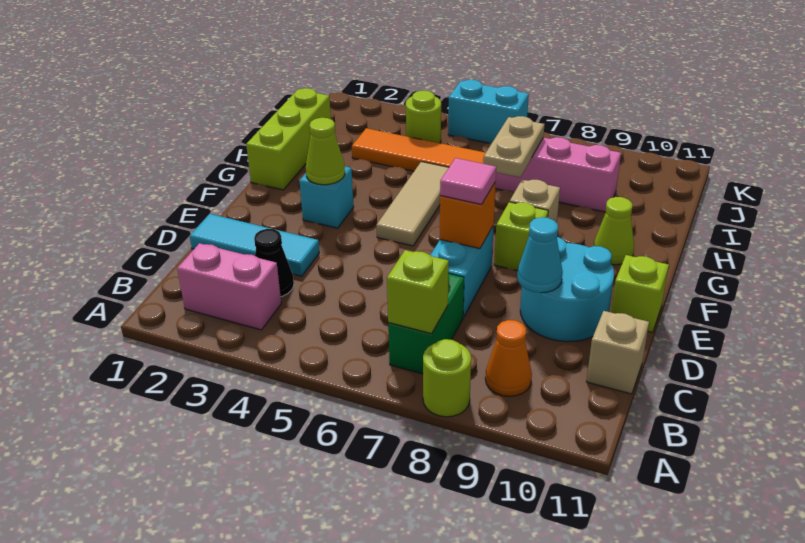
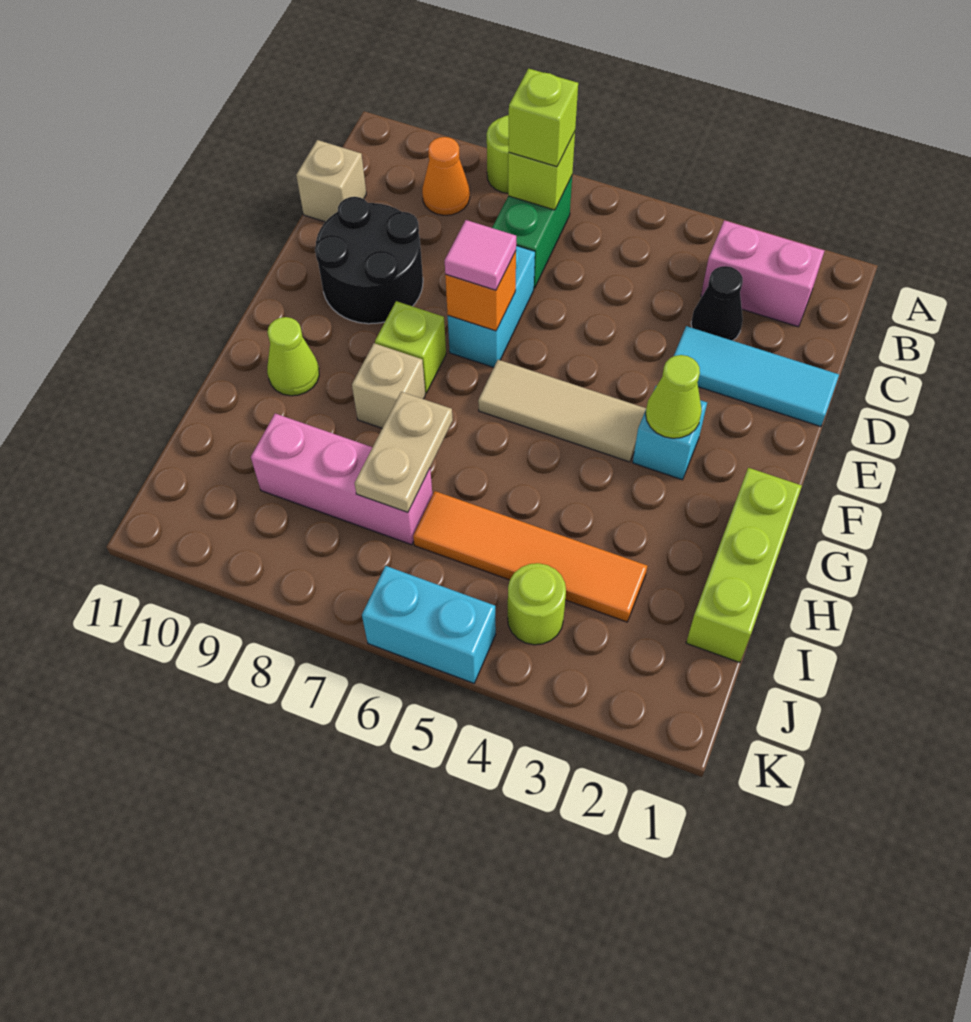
cyan round brick D9:E10 level 1 -> black round brick D9:E10 level 1
cyan cone D9 level 2 -> none
lime brick E11 level 1 -> lime brick B7 level 3
tan tile F5:H5 level 1 -> tan tile F4:F6 level 1

